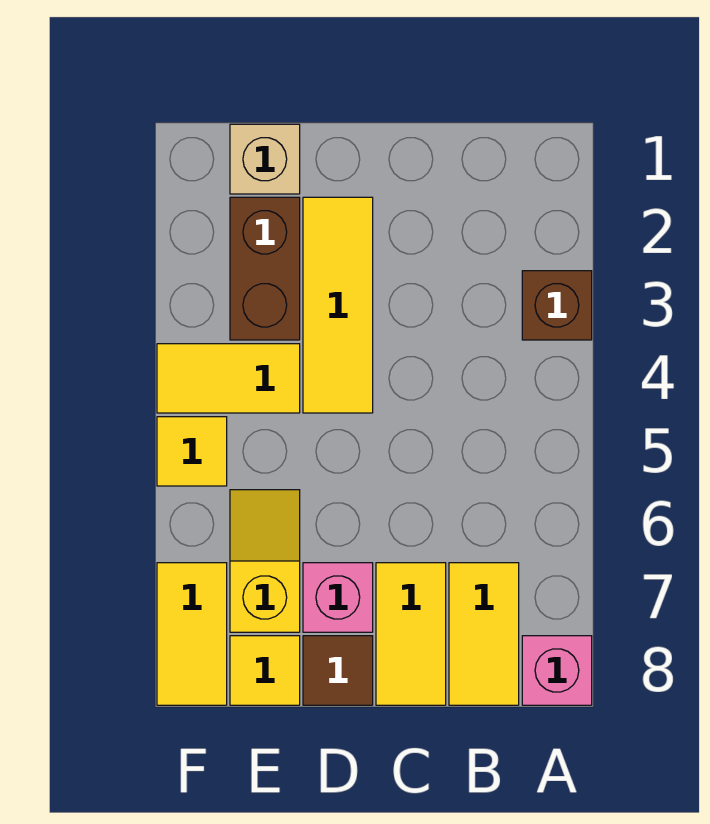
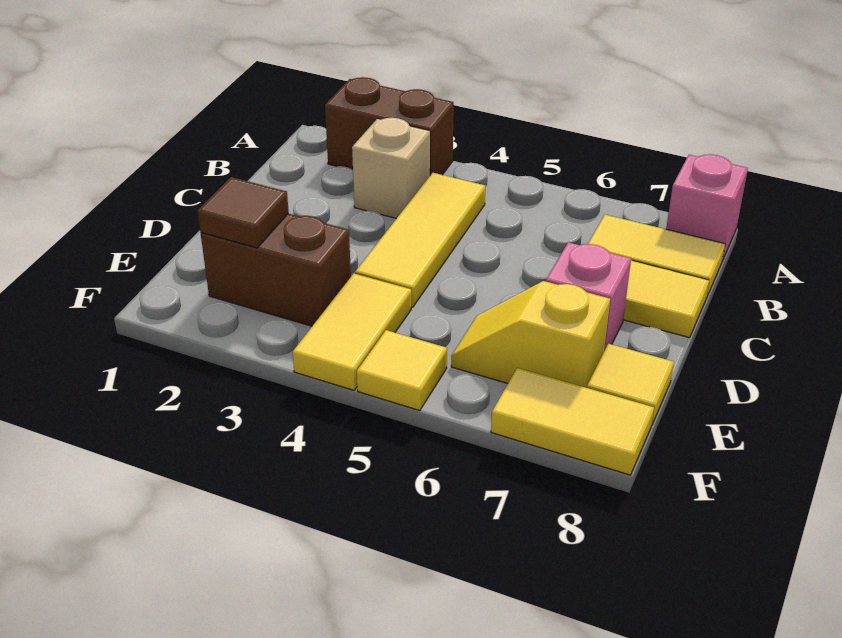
brown brick A3 level 1 -> brown brick A2:A3 level 1
yellow tile D2:D4 level 1 -> yellow tile B4:D4 level 1
brown tile D8 level 1 -> brown tile E2 level 2
tan brick E1 level 1 -> tan brick B3 level 1

